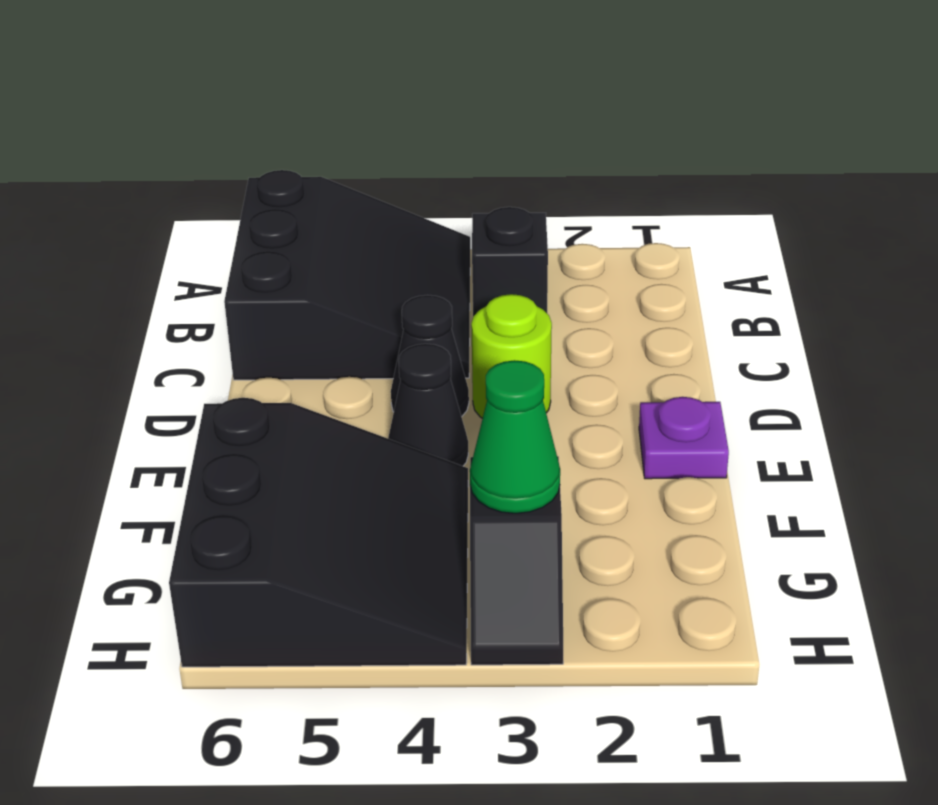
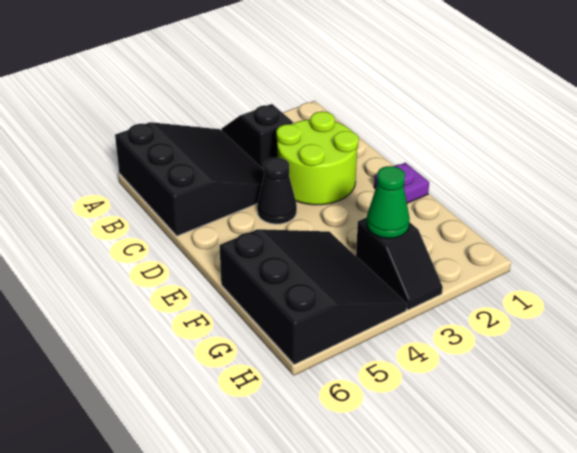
lime round brick D3 level 1 -> lime round brick C2:D3 level 1
black cone E4 level 1 -> none

